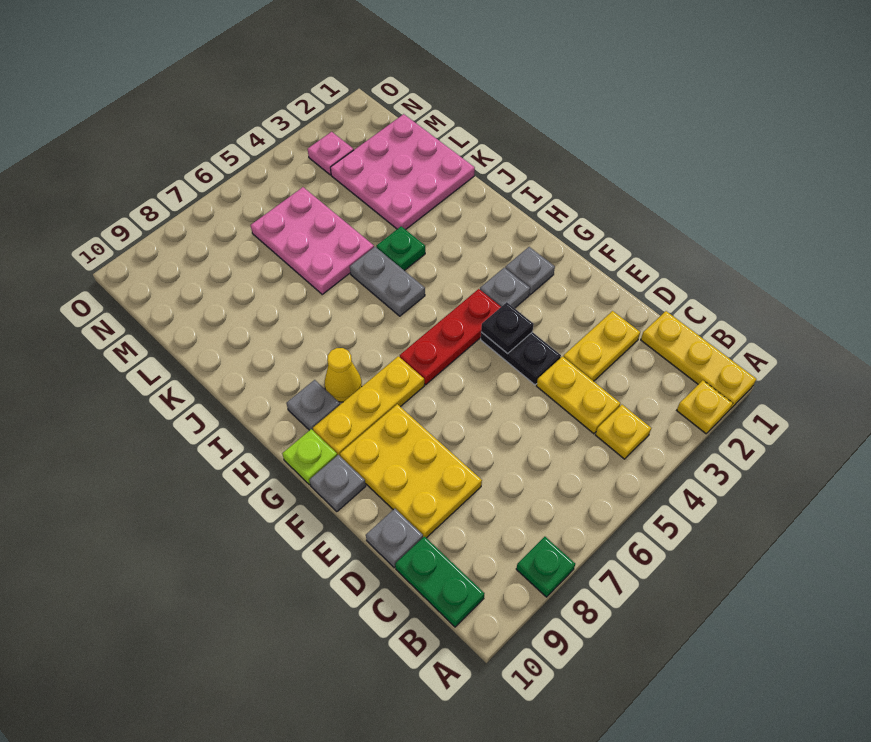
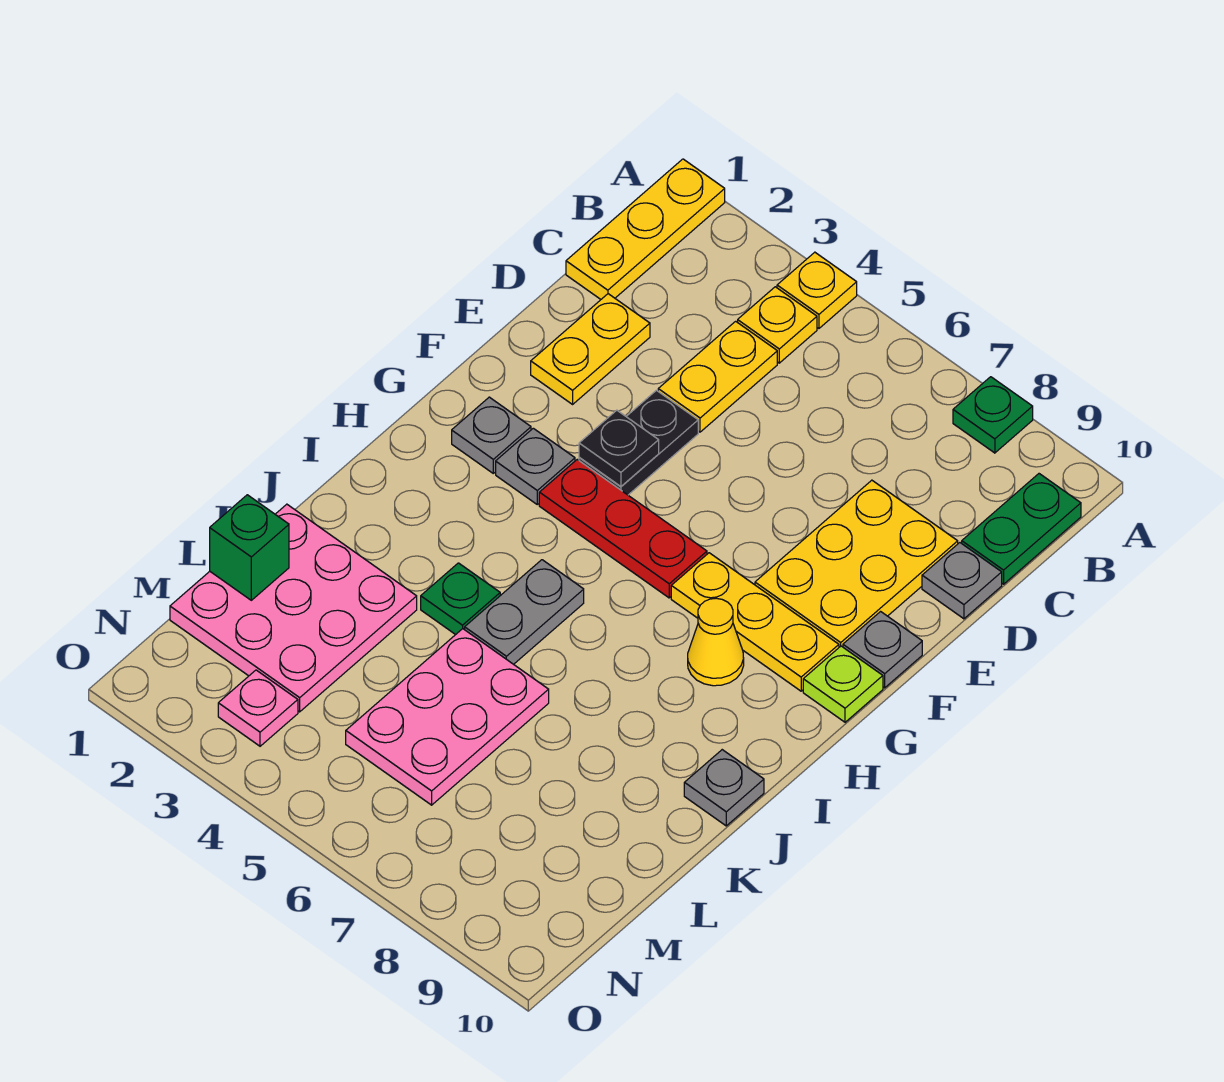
yellow plate A2 level 1 -> yellow plate A4 level 1
yellow plate D2:D3 level 1 -> yellow plate D2:E2 level 1
grey plate H9 level 1 -> grey plate J10 level 1
none -> green brick L1 level 2

